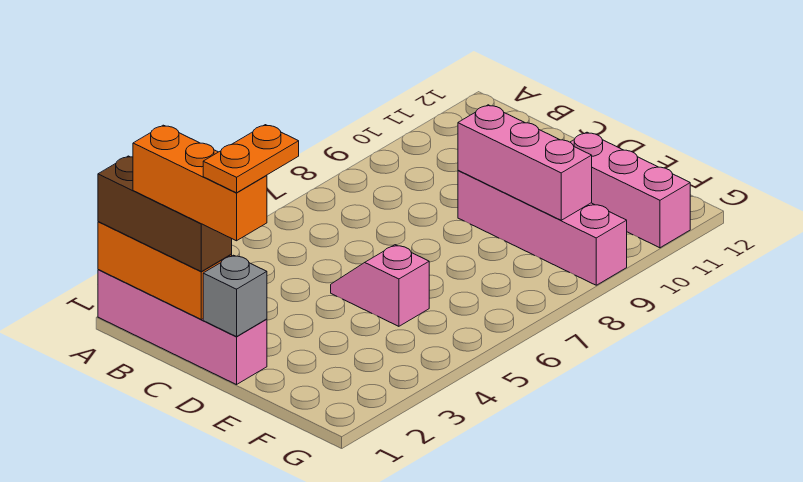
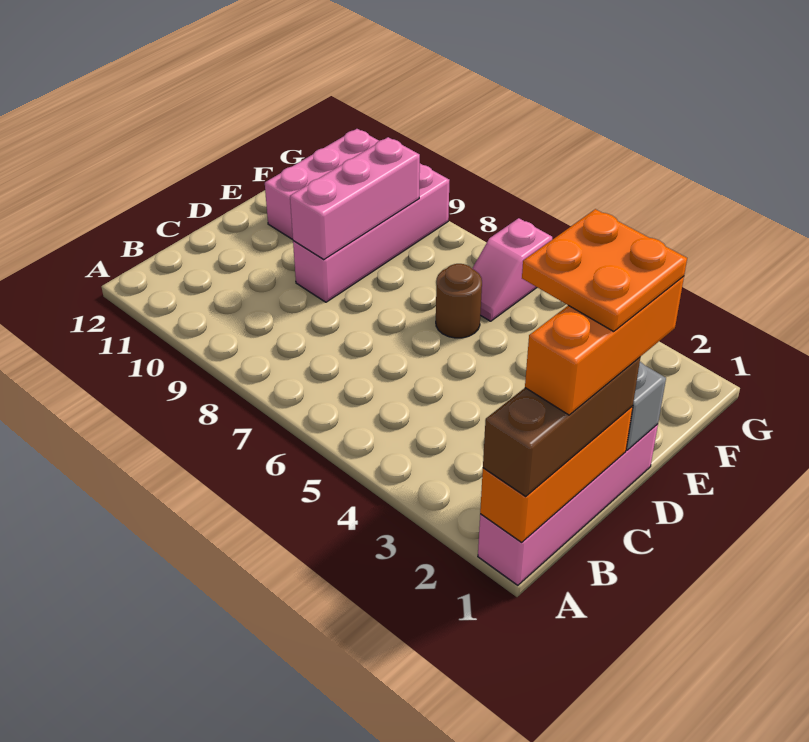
orange plate D1:D2 level 5 -> orange plate C1:D2 level 5
pink slope D5:E5 level 1 top E -> pink slope F6:G6 level 1 top G
none -> brown round brick E6 level 1

